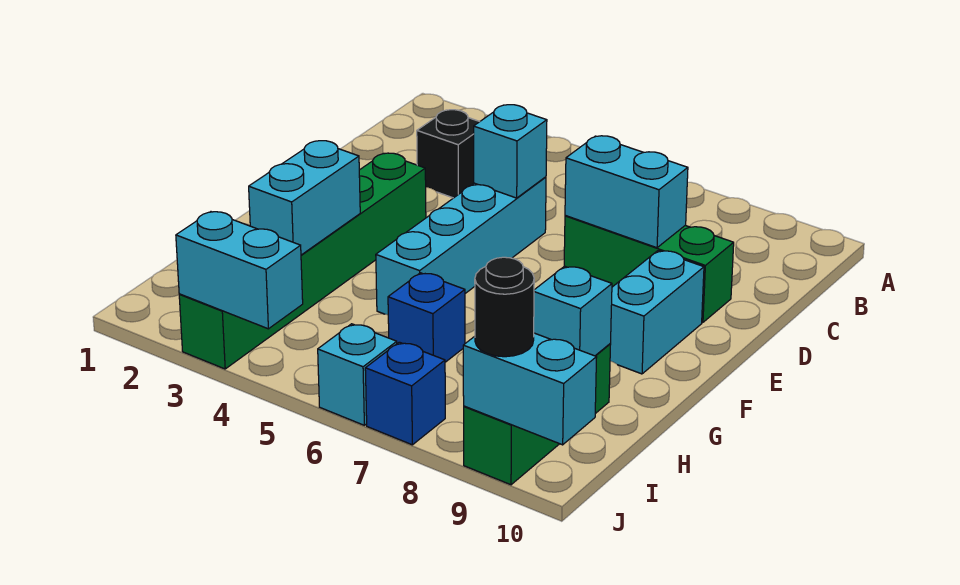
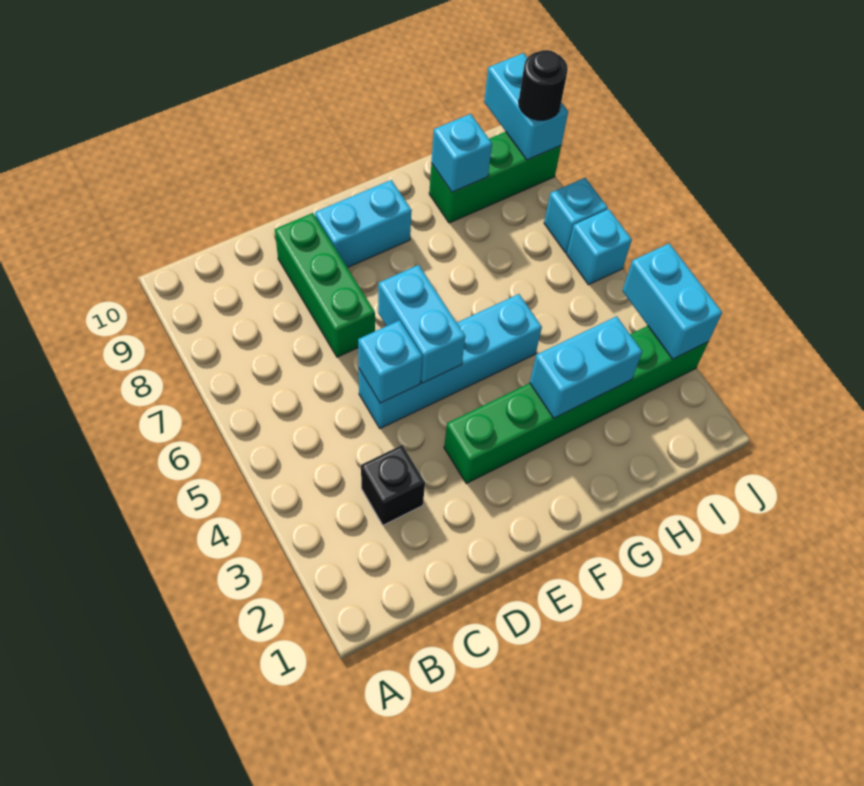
cyan brick D7:D8 level 2 -> cyan brick E5:E6 level 2
blue brick H6 level 1 -> none
blue brick J7 level 1 -> cyan brick J7 level 1

